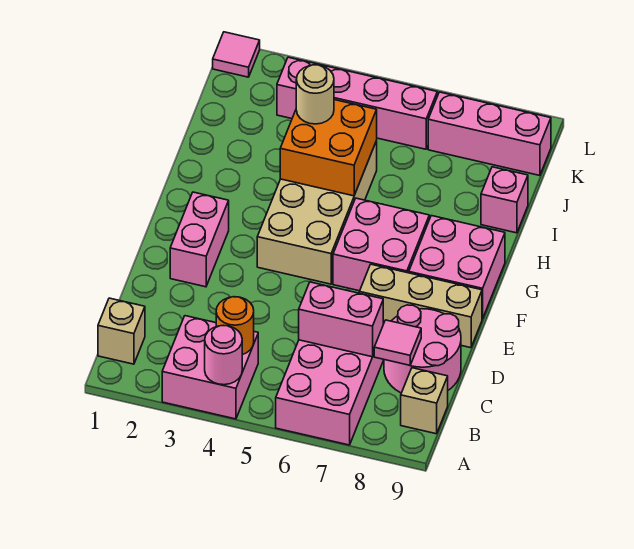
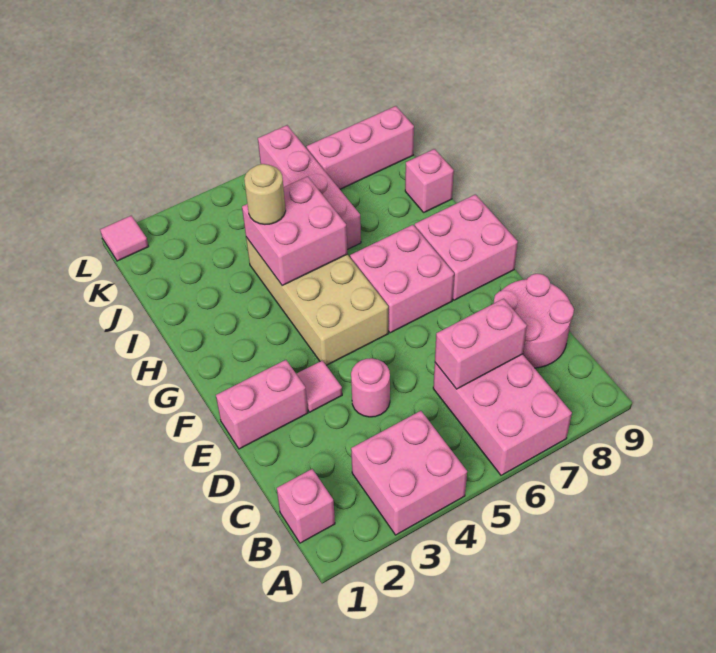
pink round brick A4 level 2 -> pink round brick D4 level 1
tan brick B1 level 1 -> pink brick B1 level 1
orange round brick B4 level 2 -> none
tan brick B9 level 1 -> none
pink tile C8 level 2 -> pink tile E3 level 1
pink brick E2:F2 level 1 -> pink brick E1:E2 level 1
tan brick E7:E9 level 1 -> none
orange brick H4:I5 level 2 -> pink brick H4:I5 level 2
pink brick K3:K6 level 1 -> pink brick I6:L6 level 1

